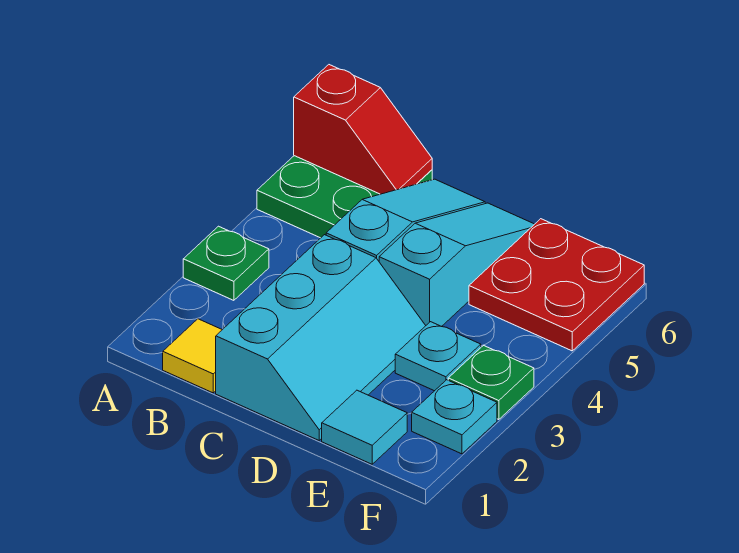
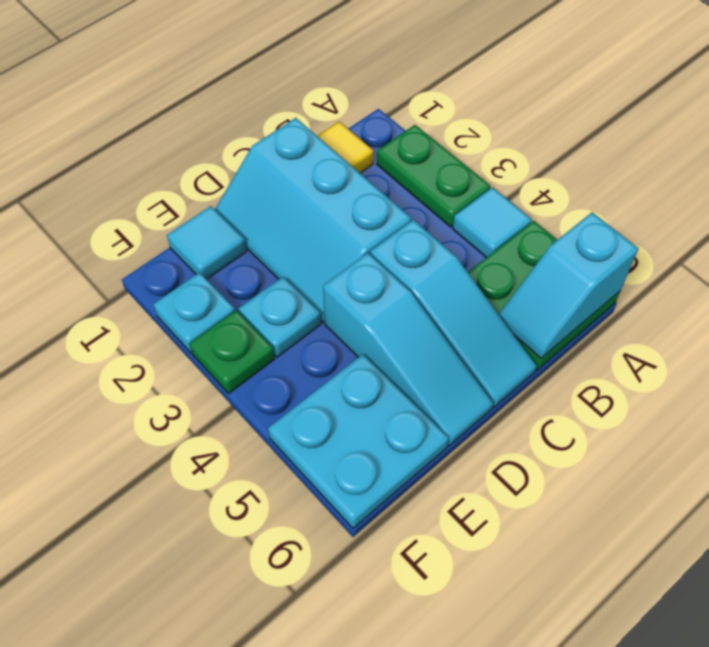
green plate A3 level 1 -> green plate A2:A3 level 1
none -> cyan tile A4 level 1
red slope A6:B6 level 2 top A -> cyan slope A6:B6 level 2 top A
red plate E5:F6 level 1 -> cyan plate E5:F6 level 1

